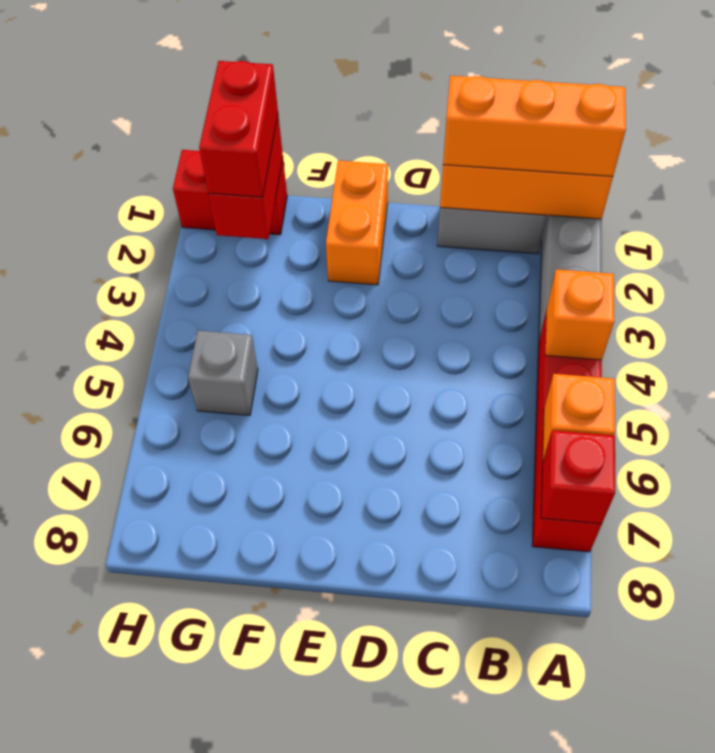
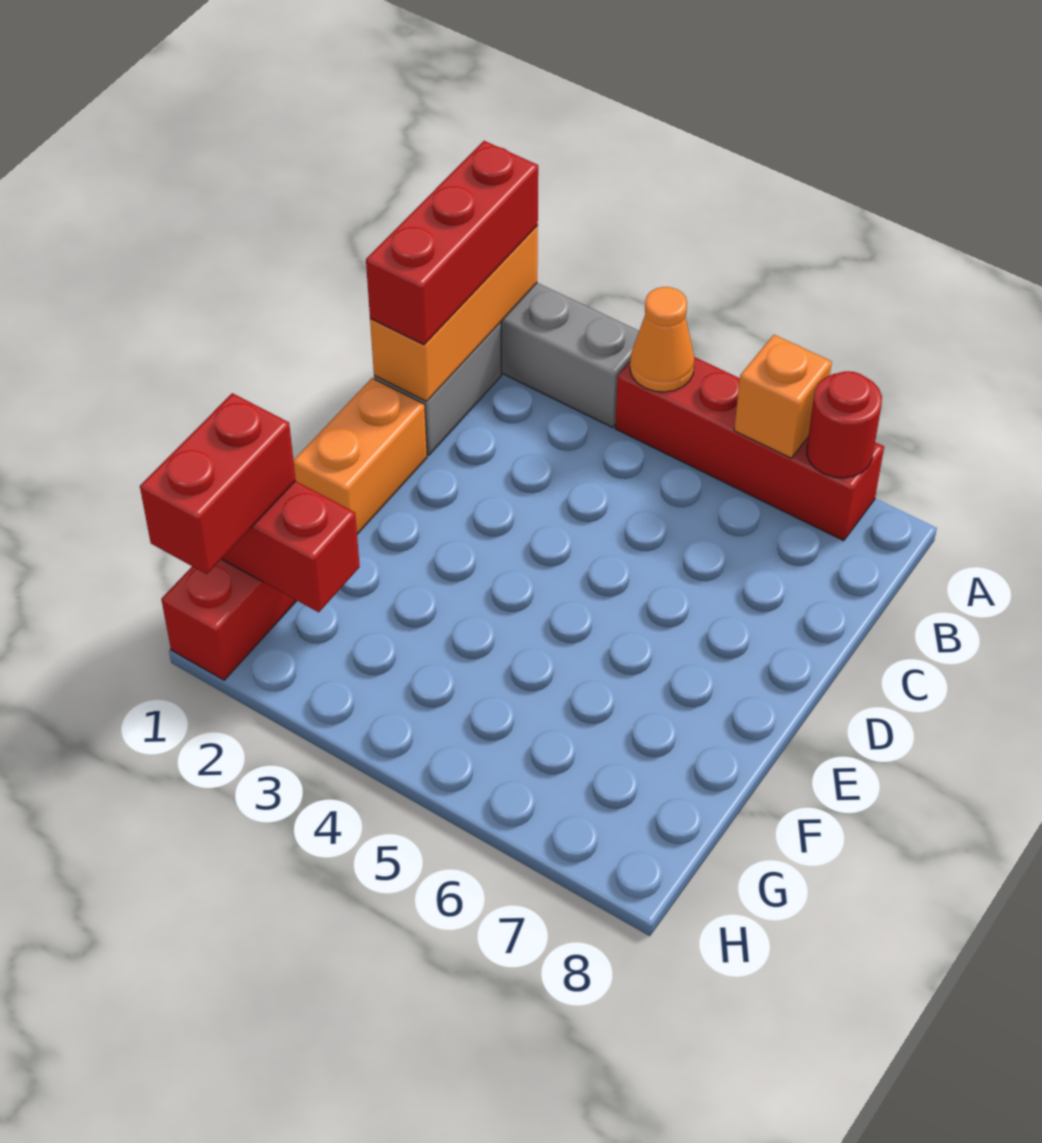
orange brick A1:C1 level 3 -> red brick A1:C1 level 3
orange brick A4 level 2 -> orange cone A4 level 2
red brick A7 level 2 -> red round brick A7 level 2
orange brick E1:E2 level 1 -> orange brick D1:E1 level 1
red brick G1:G2 level 3 -> red brick G1:H1 level 3
grey brick G5 level 1 -> none

